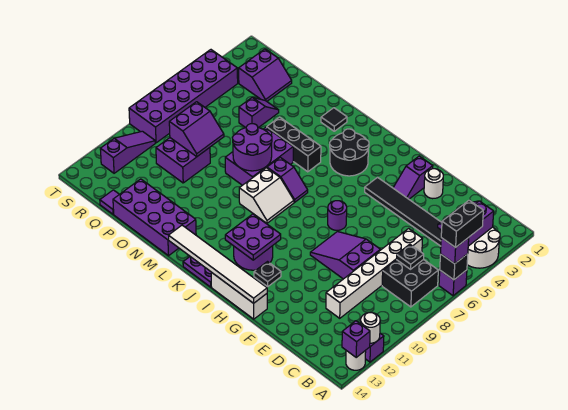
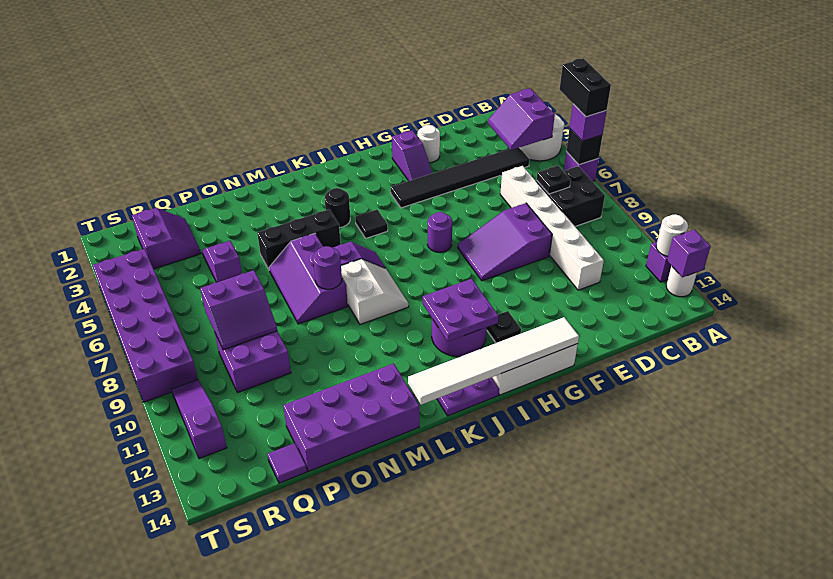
black round brick J3:K4 level 1 -> black round brick K4 level 1
black tile M2 level 1 -> black tile J5 level 1
purple brick M6:N8 level 1 -> purple slope M6:N8 level 1 top M
purple round brick M7:N8 level 2 -> purple round brick M8 level 2
purple slope P8:Q9 level 2 top Q -> purple slope P8:Q9 level 2 top 8

